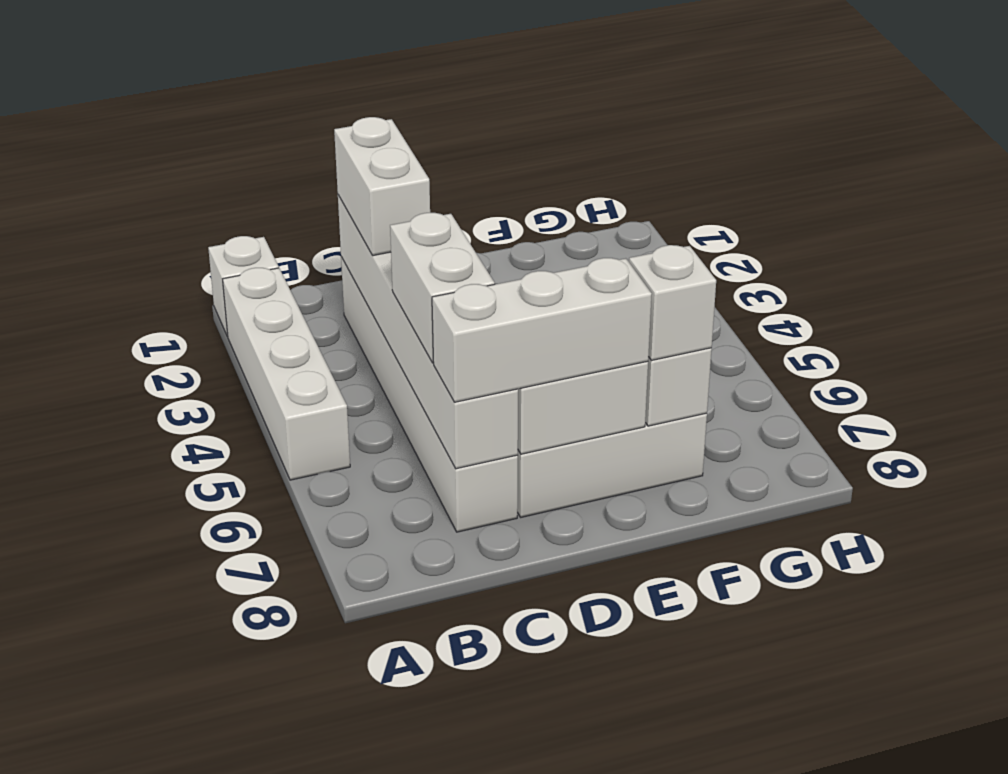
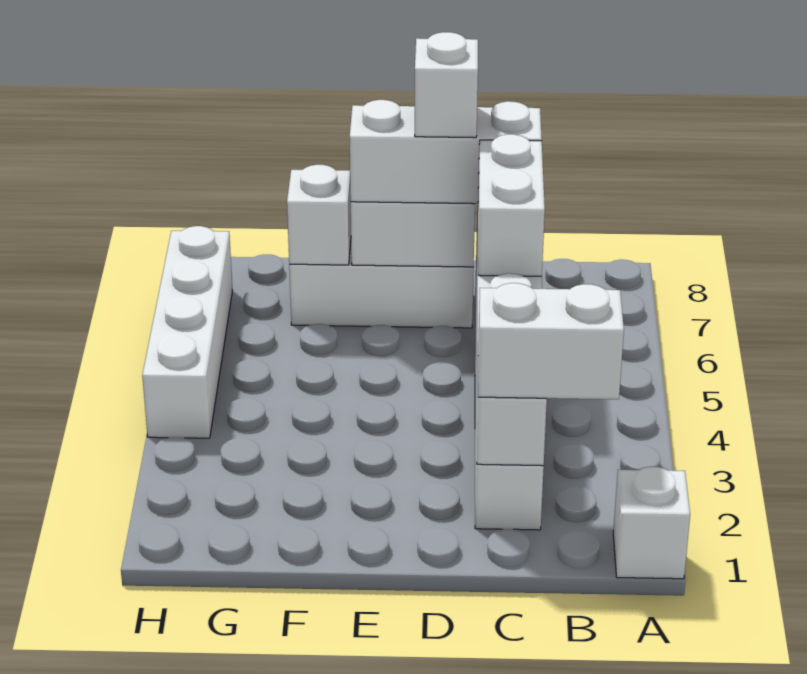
white brick A2:A5 level 1 -> white brick H4:H7 level 1
white brick C2:C3 level 3 -> white brick B2:C2 level 3
white brick F7 level 3 -> white brick D7 level 4

